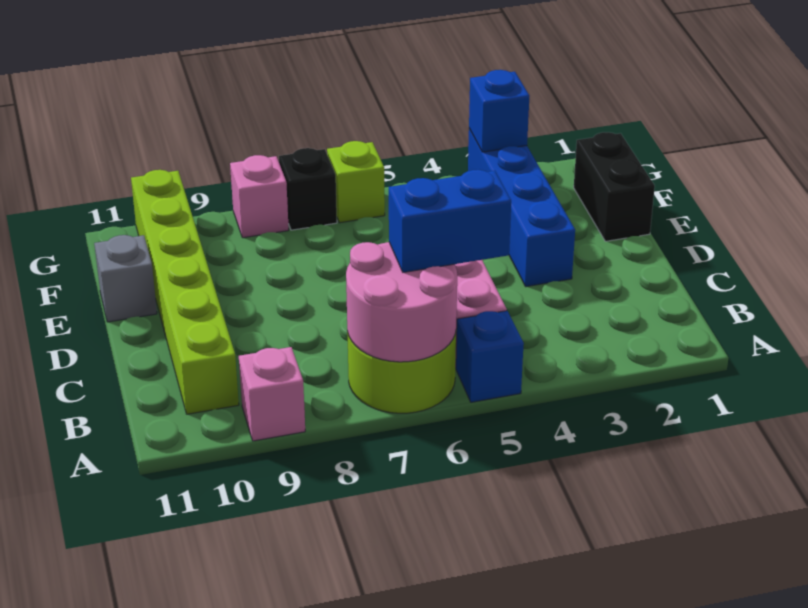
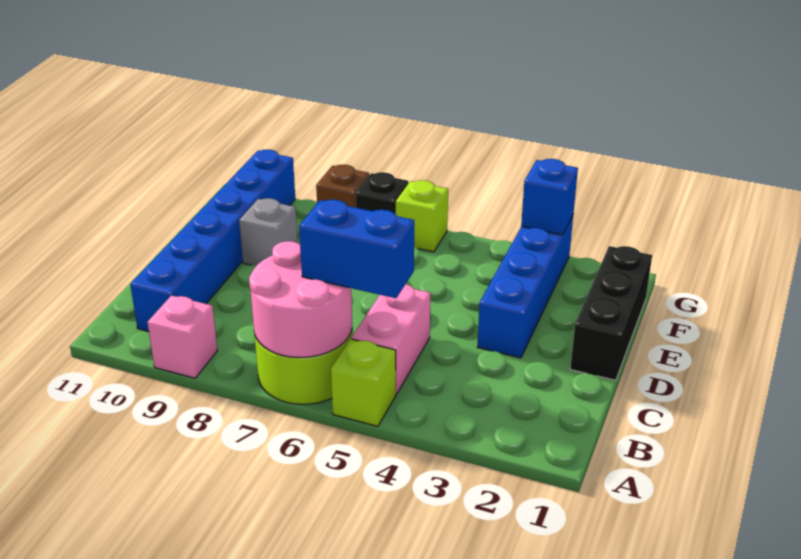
blue brick A5 level 1 -> lime brick A5 level 1
lime brick B10:G10 level 1 -> blue brick B10:G10 level 1
black brick E1:F1 level 1 -> black brick D1:F1 level 1
grey brick E11 level 1 -> grey brick E9 level 1
pink brick G8 level 1 -> brown brick G8 level 1

